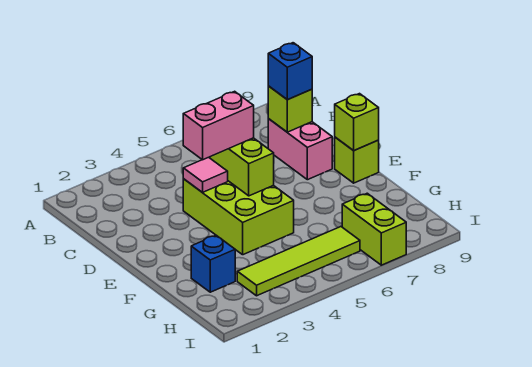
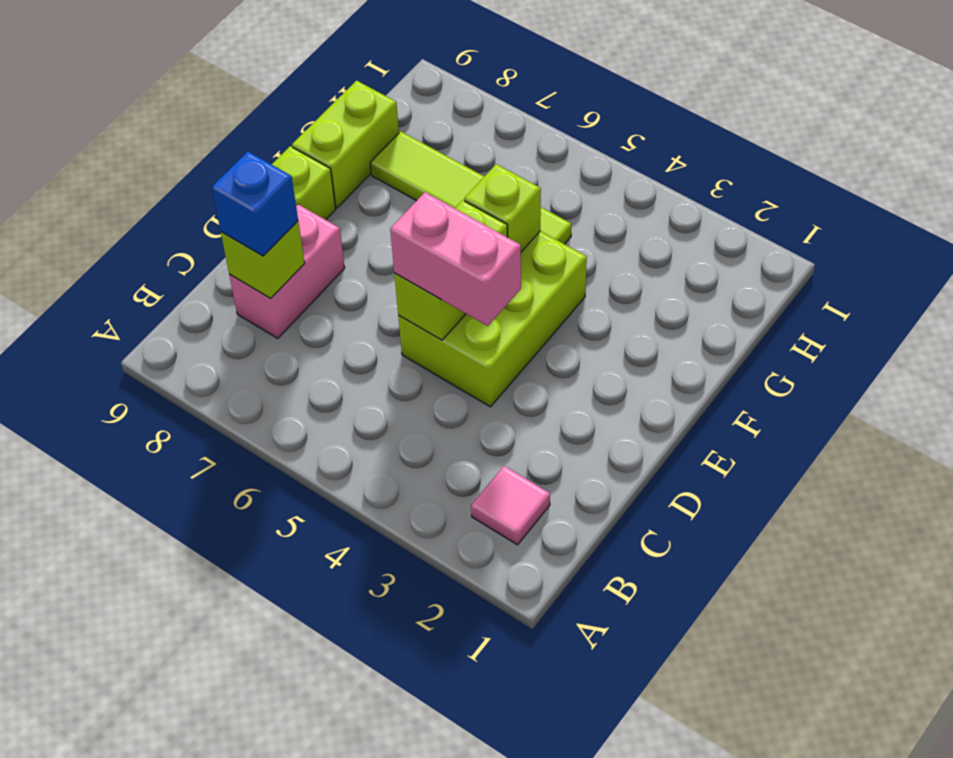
pink tile D4 level 2 -> pink tile B2 level 1
lime brick E9 level 2 -> lime brick F5 level 2
blue brick G2 level 1 -> none
lime tile H3:H6 level 1 -> lime tile G5:G8 level 1
lime brick H7:I7 level 1 -> lime brick F9:G9 level 1

